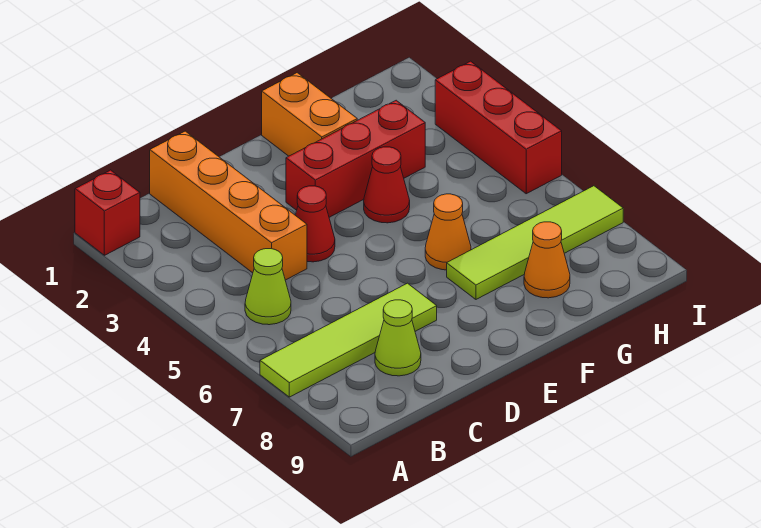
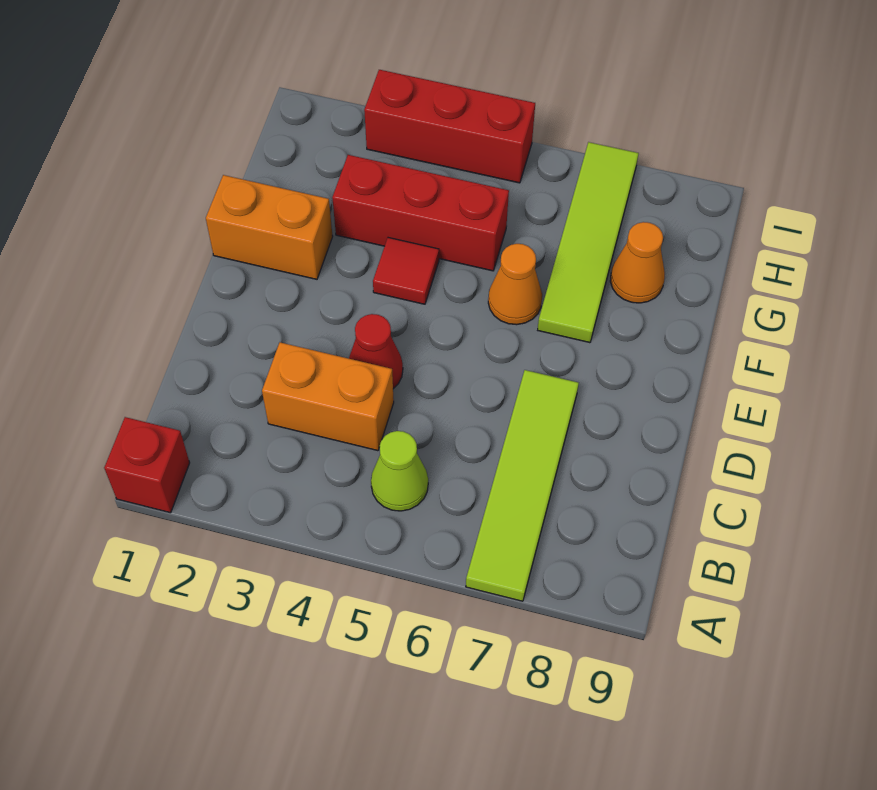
orange brick C1:C4 level 1 -> orange brick C3:C4 level 1
lime cone C8 level 1 -> none
red brick E3:G3 level 1 -> red brick G3:G5 level 1
red cone F4 level 1 -> red tile F4 level 1

